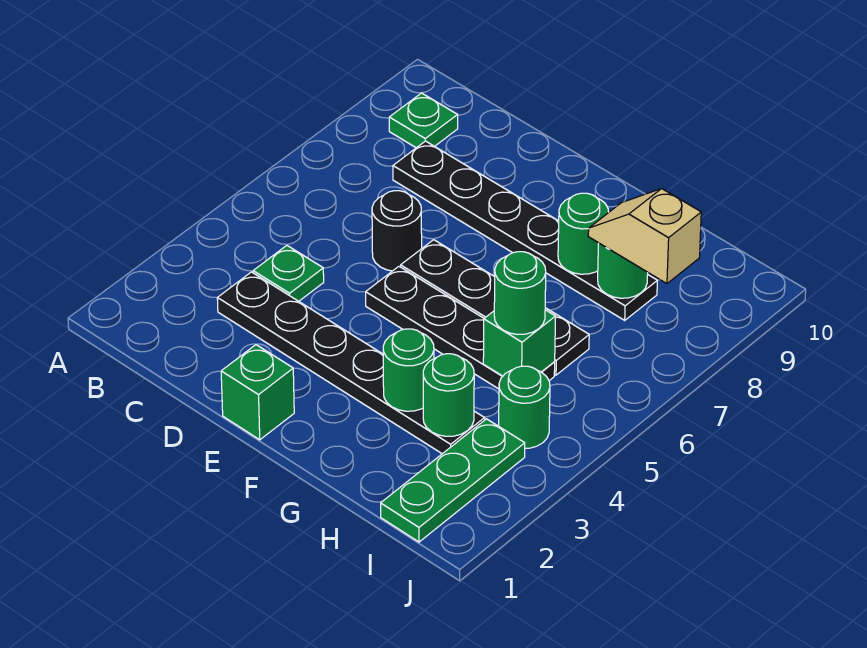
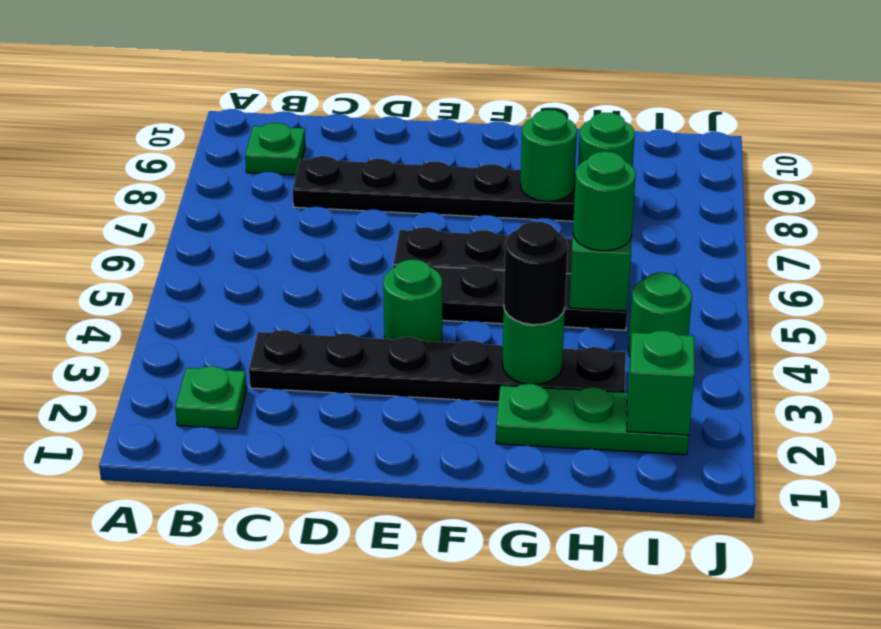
green plate C4 level 1 -> green plate B2 level 1
black round brick D6 level 1 -> black round brick G3 level 3
green brick E1 level 1 -> green brick I2 level 2
green round brick H3 level 2 -> green round brick E4 level 1
tan slope H8:I8 level 3 top I -> none
green plate I1:I3 level 1 -> green plate G2:I2 level 1

